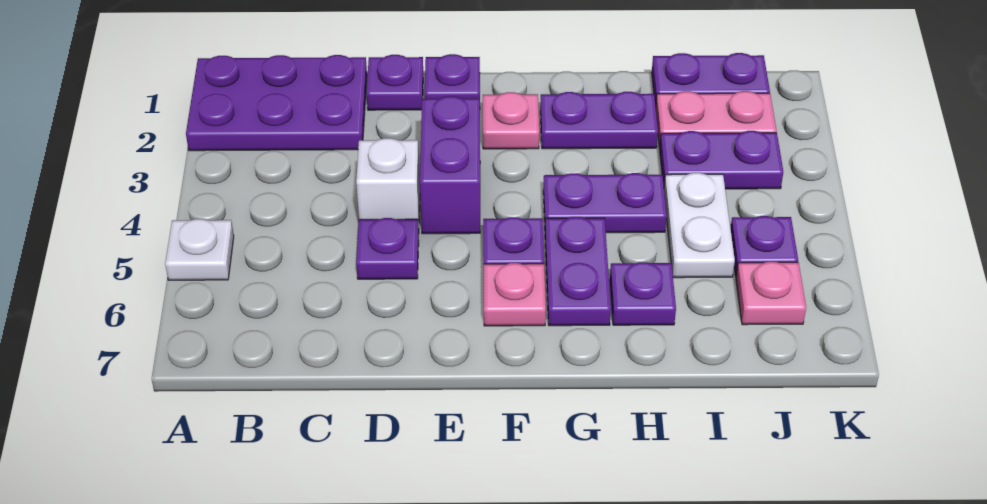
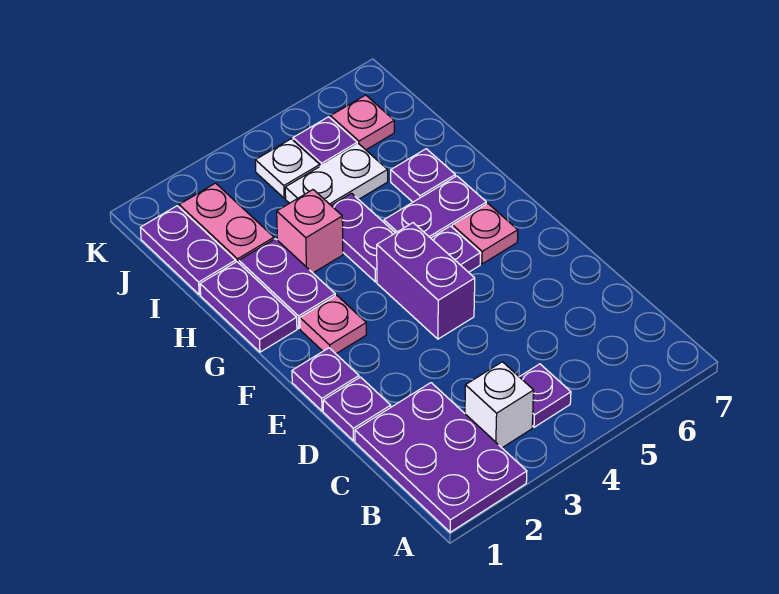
white plate A5 level 1 -> white plate J4 level 1
white brick D4 level 1 -> white brick B3 level 1
purple plate D5 level 1 -> purple plate B4 level 1
purple brick E3:E4 level 1 -> purple brick E4:F4 level 1
none -> pink brick H3 level 1
purple plate I3:J3 level 1 -> purple plate G1:H1 level 1

